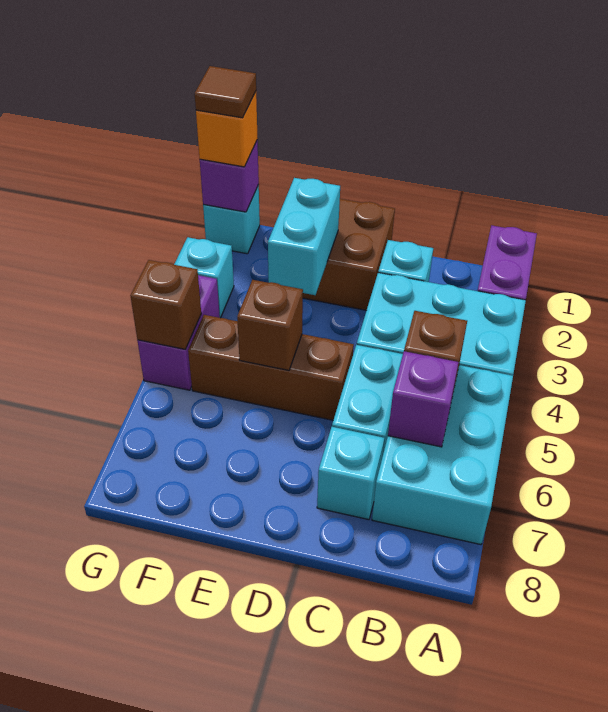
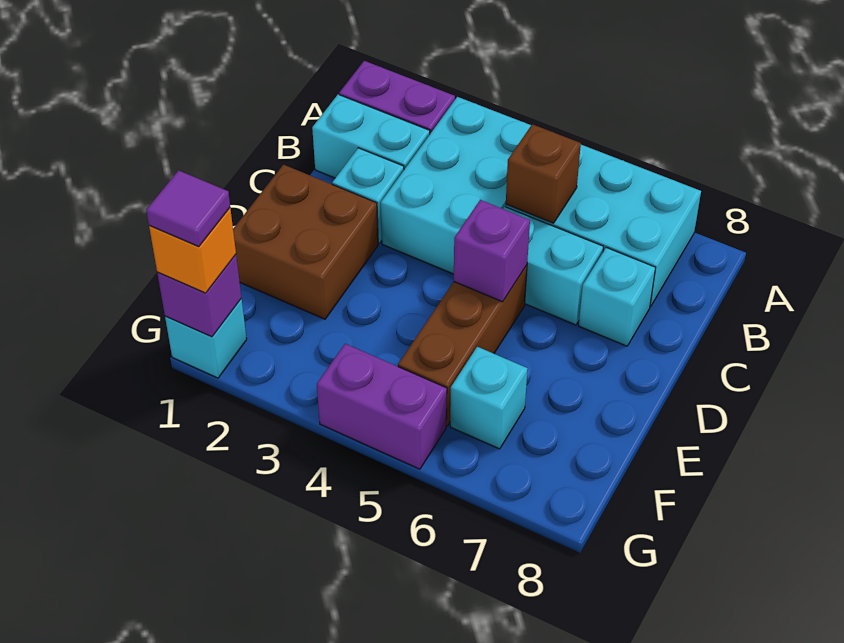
purple brick B6 level 2 -> purple brick D5 level 2
cyan brick E2:E3 level 2 -> cyan brick B1:B2 level 1
brown brick E5 level 2 -> none
brown tile G1 level 4 -> purple tile G1 level 4
cyan brick G3 level 1 -> cyan brick F6 level 1
brown brick G5 level 2 -> none

